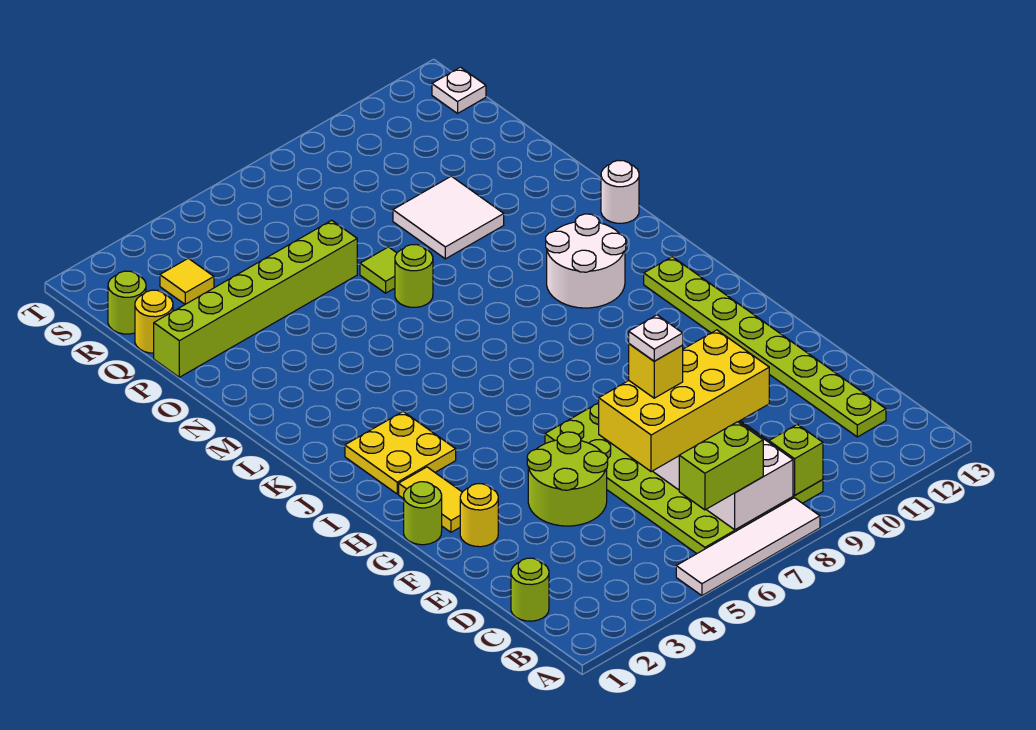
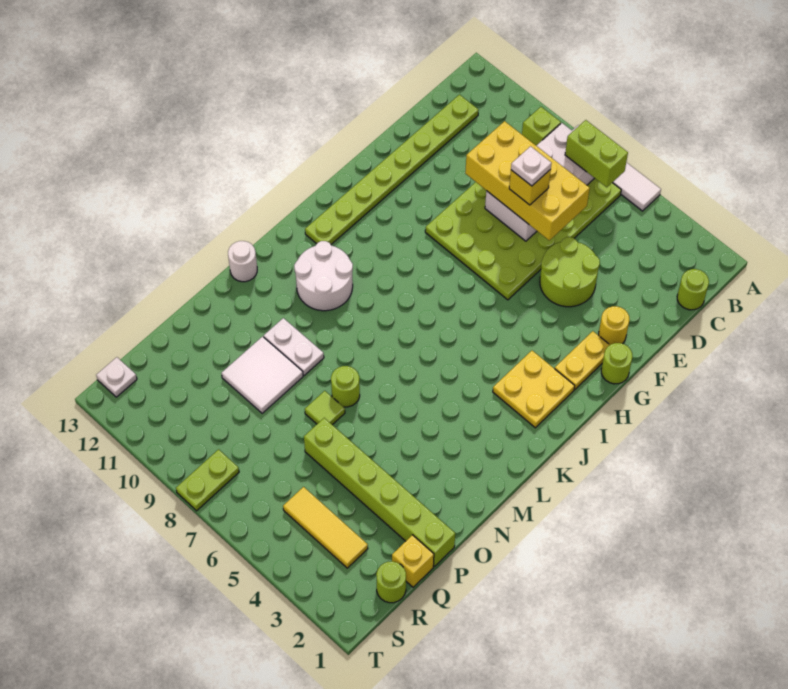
yellow tile G2:H2 level 1 -> yellow plate G2:H2 level 1
none -> white plate N9:N10 level 1
yellow round brick Q1 level 1 -> yellow brick Q1 level 1
yellow tile R3 level 1 -> yellow tile R3:R5 level 1
none -> lime plate S8:T8 level 1

